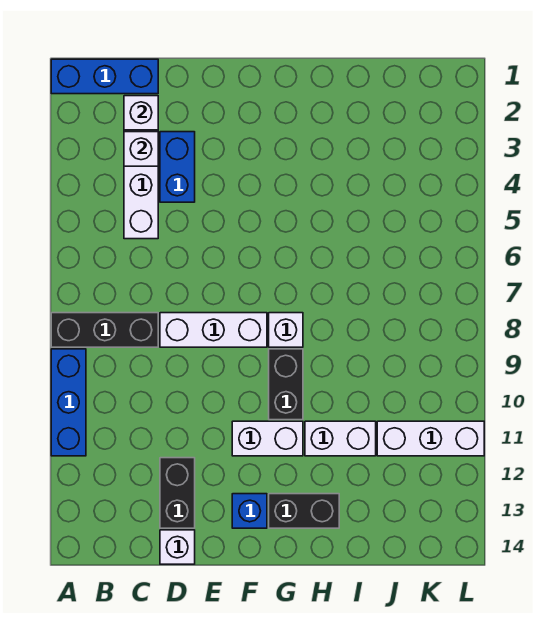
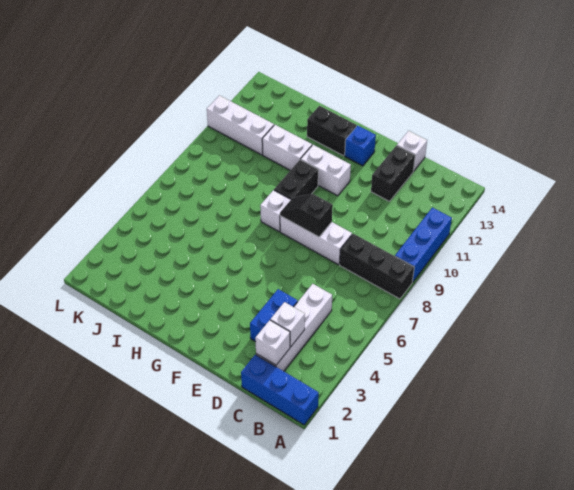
none -> black slope E8:F8 level 2 top E

